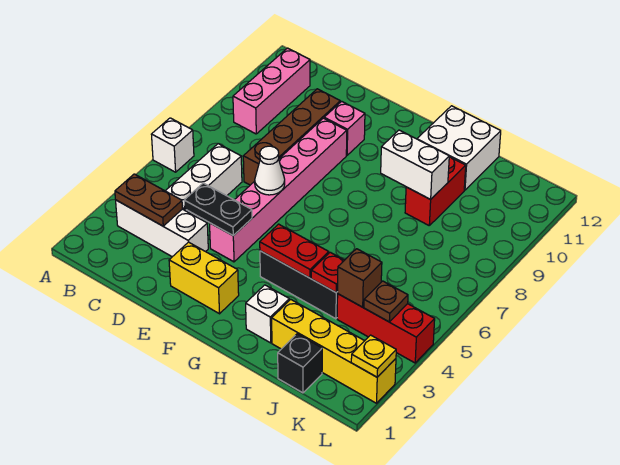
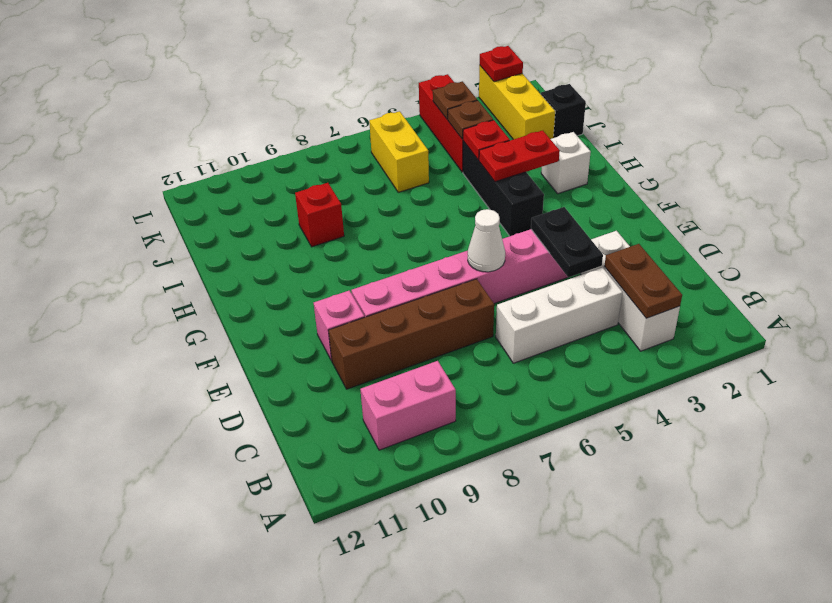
white brick A6 level 1 -> none
pink brick B9:B11 level 1 -> pink brick B9:B10 level 1
yellow brick E2:F2 level 1 -> yellow brick J6:K6 level 1
red plate G4:H4 level 2 -> red plate H3:H4 level 2
white brick H9:I9 level 2 -> none
white brick H11:I12 level 1 -> none
yellow brick I2:L2 level 1 -> yellow brick J2:L2 level 1
red brick I9:I10 level 1 -> red brick I9 level 1
brown brick J4 level 2 -> brown plate J4 level 2
yellow plate L2 level 2 -> red plate L2 level 2

